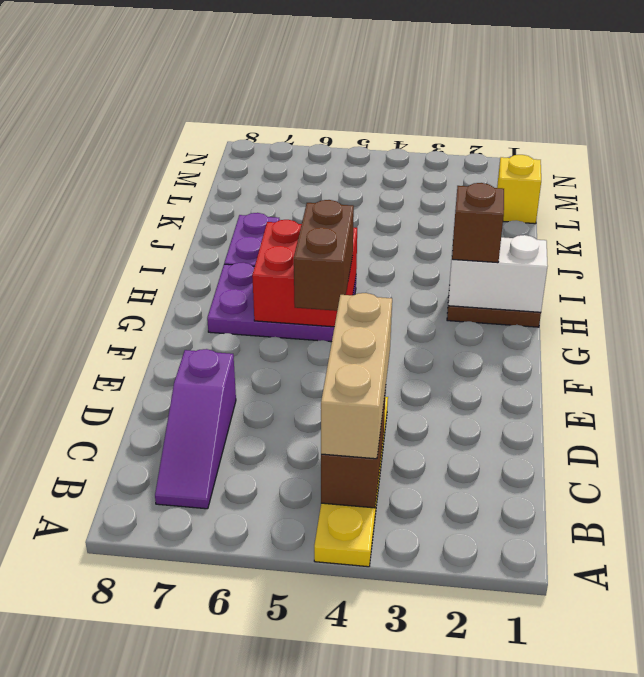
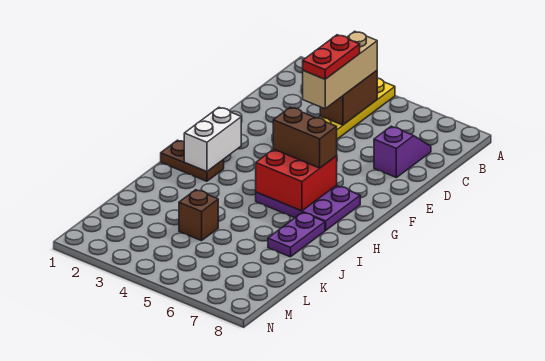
purple slope B7:D7 level 1 top D -> purple slope C7:D7 level 1 top D
none -> red plate C4:D4 level 4
brown brick F5:G5 level 3 -> brown brick G5:G6 level 3
white brick H1:H2 level 2 -> white brick G2:H2 level 2
brown brick H2 level 3 -> brown brick K4 level 1
yellow brick L1 level 1 -> none

